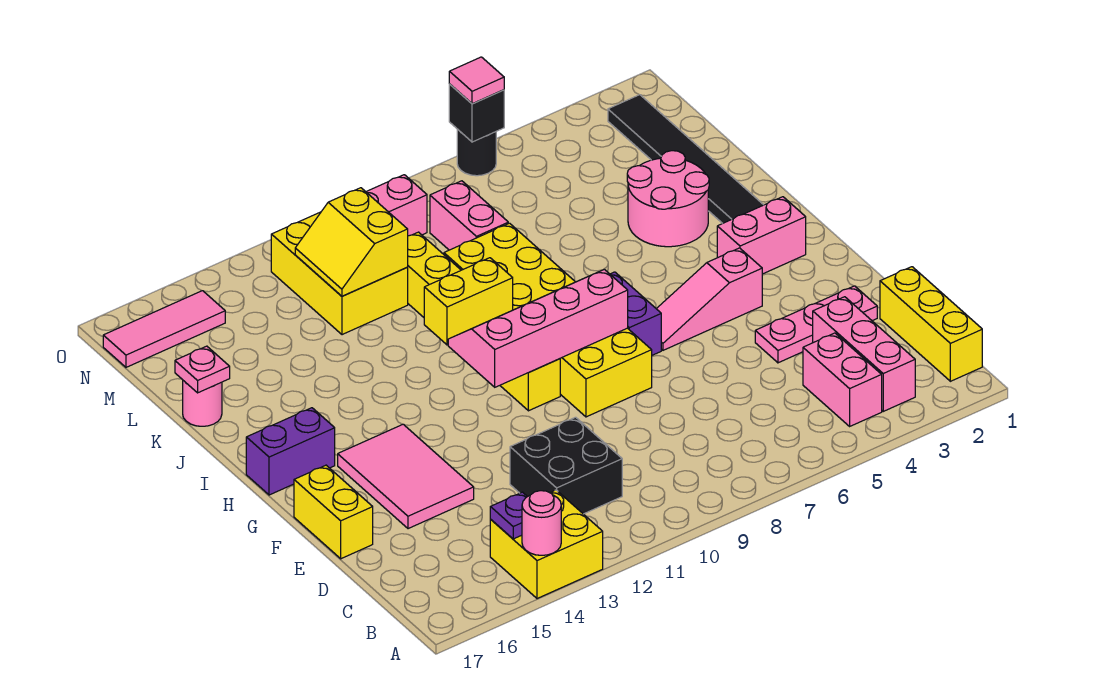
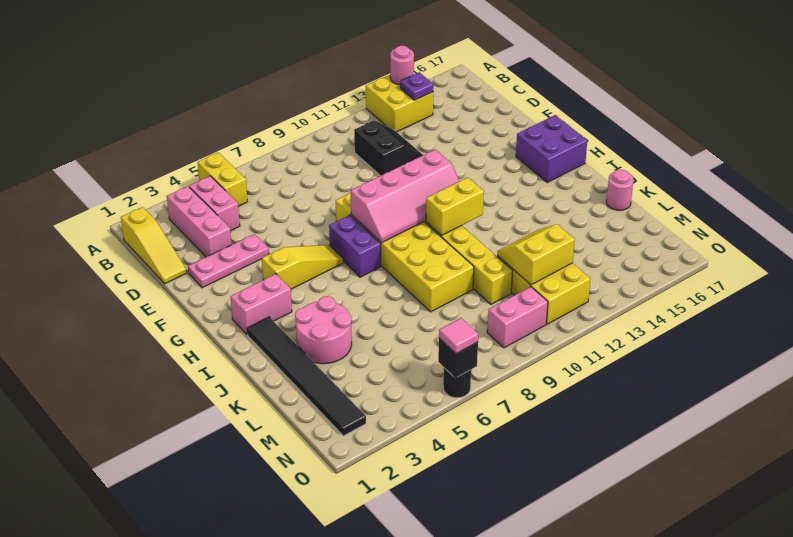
yellow brick B1:D1 level 1 -> yellow slope B1:D1 level 1 top B
black brick C11:D12 level 1 -> black slope C11:D12 level 1 top 11
pink tile E14:G15 level 1 -> none
yellow brick E17:F17 level 1 -> yellow brick A5:B5 level 1
pink slope G4:G6 level 1 top 4 -> yellow slope G4:G6 level 1 top 4
purple brick H16:H17 level 1 -> purple brick G16:H17 level 1
pink plate K17 level 2 -> none
pink brick L8:M8 level 1 -> none
yellow slope L11:M12 level 2 top 11 -> yellow slope L11:M12 level 2 top M
pink tile N15:N17 level 1 -> none

